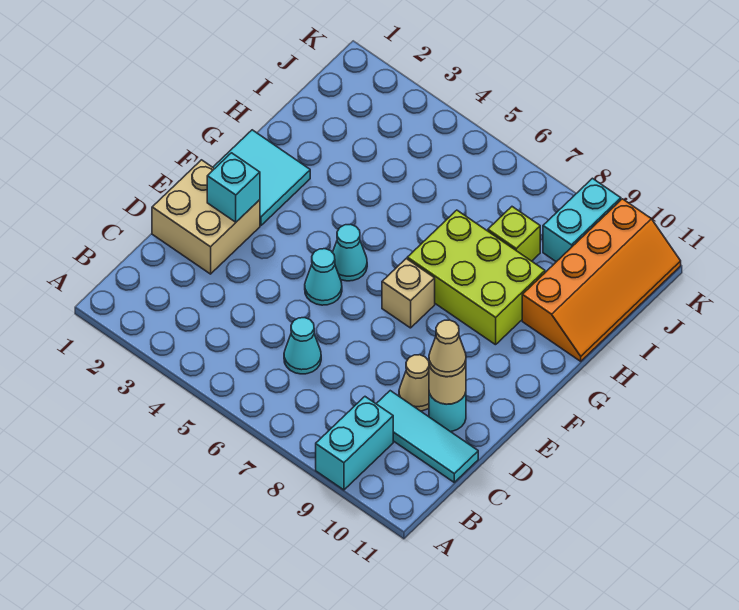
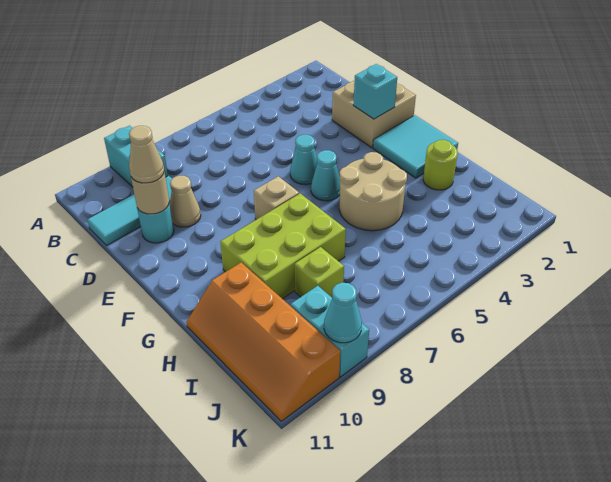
cyan cone C6 level 1 -> cyan cone K9 level 2
none -> tan round brick G4:H5 level 1
none -> lime round brick H2 level 1

